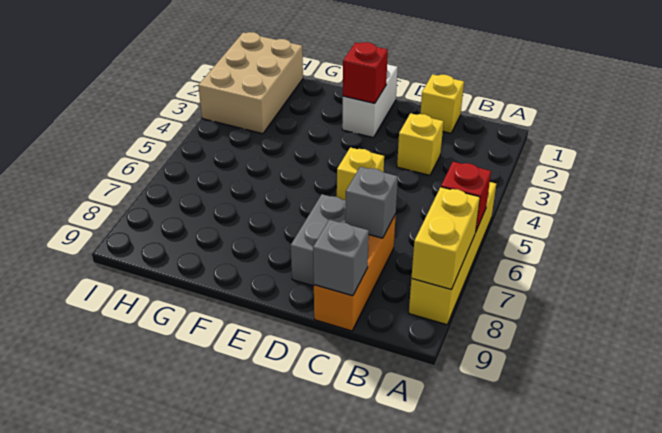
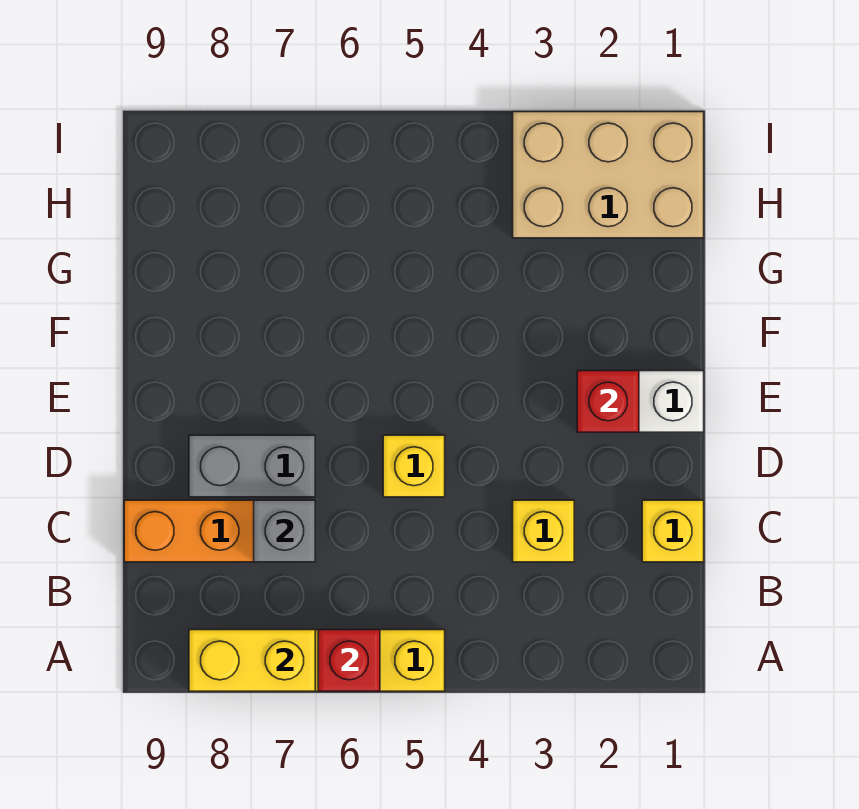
grey brick C9 level 2 -> none

